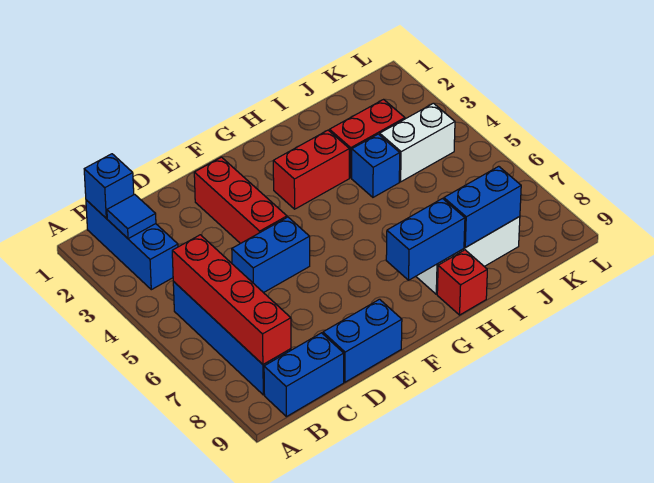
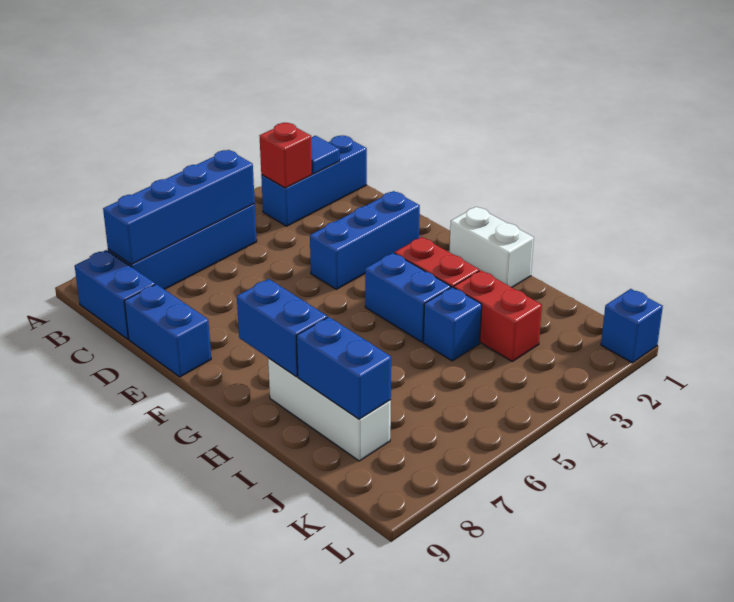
blue brick B1 level 2 -> blue brick L1 level 1
red brick B5:B8 level 2 -> blue brick B5:B8 level 2
blue brick D5:E5 level 1 -> blue brick G4:H4 level 1
red brick E2:E4 level 1 -> blue brick E2:E4 level 1
red brick H9 level 1 -> red brick B3 level 2
white brick J4:K4 level 1 -> white brick G1:H1 level 1

